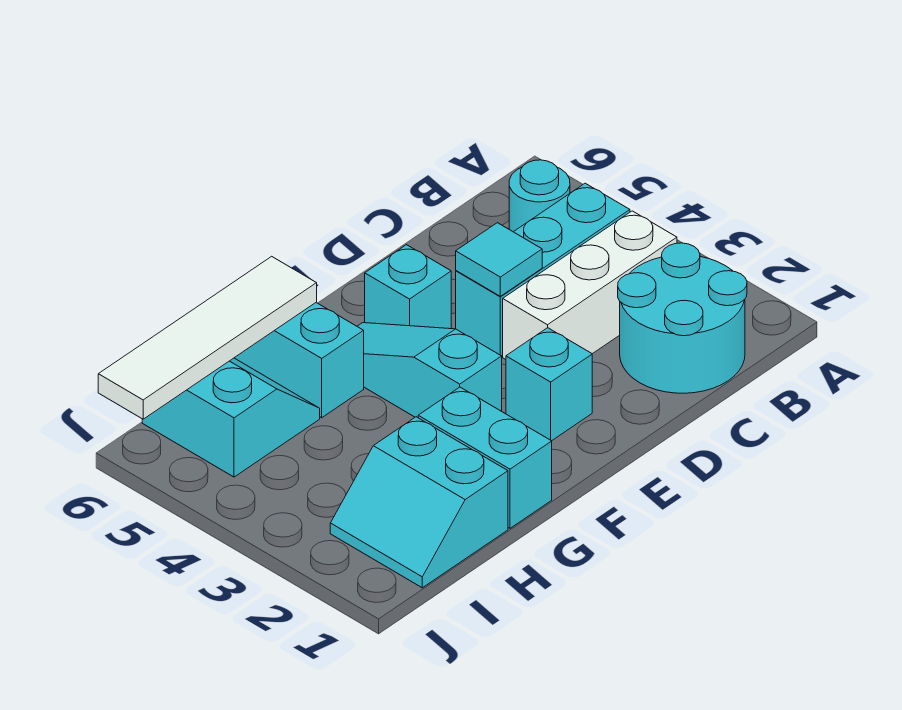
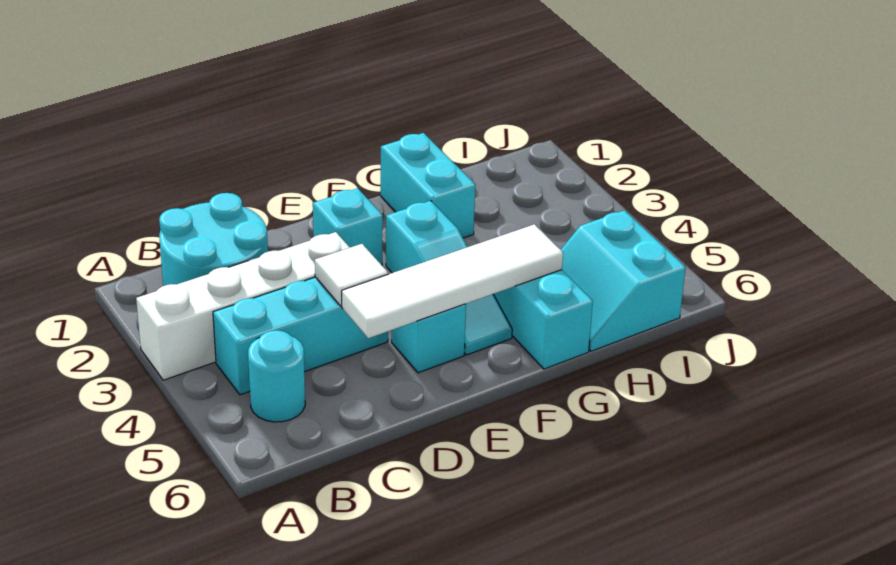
white brick B3:D3 level 1 -> white brick A3:D3 level 1
cyan tile D4 level 2 -> white tile D4 level 2
white tile G6:J6 level 2 -> white tile D5:G5 level 2
cyan slope H1:I2 level 1 top H -> none

